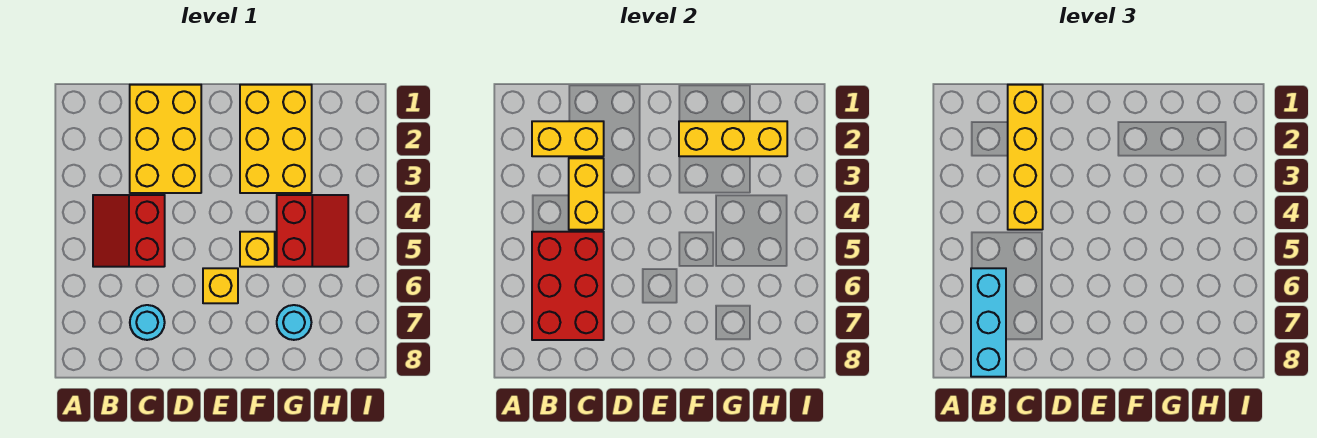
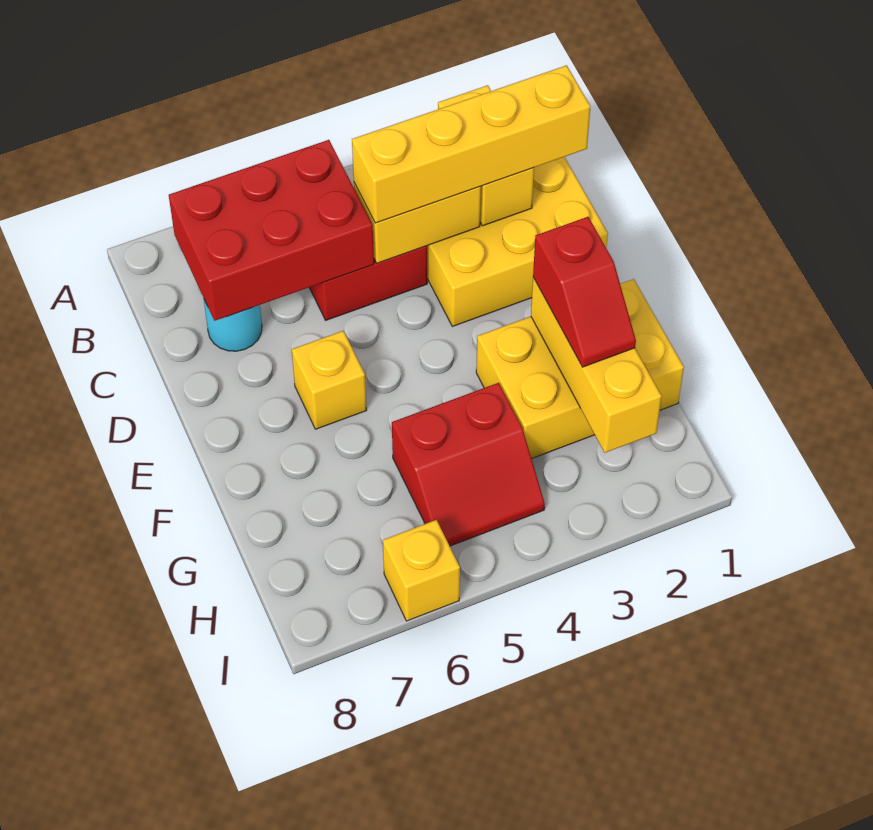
cyan brick B6:B8 level 3 -> none
none -> red slope F2:G2 level 3 top F
yellow brick F5 level 1 -> yellow brick I6 level 1
cyan round brick G7 level 1 -> none

